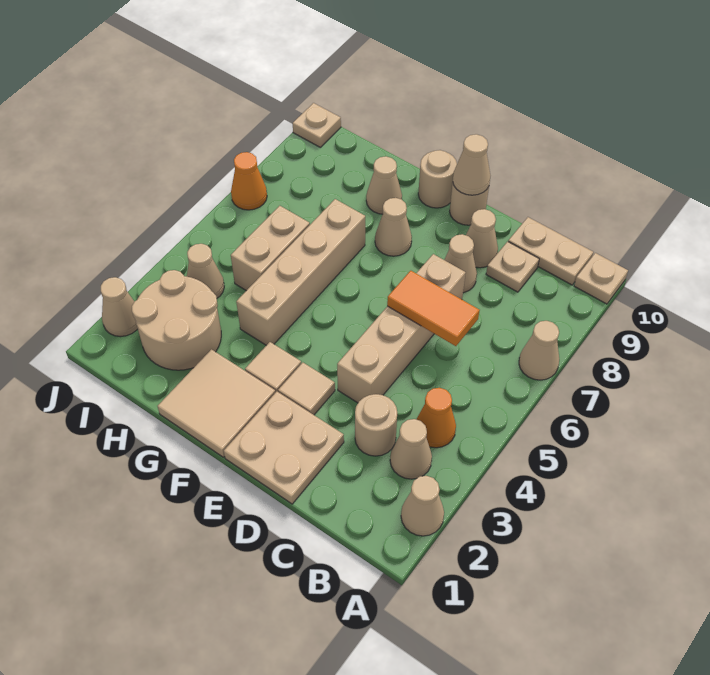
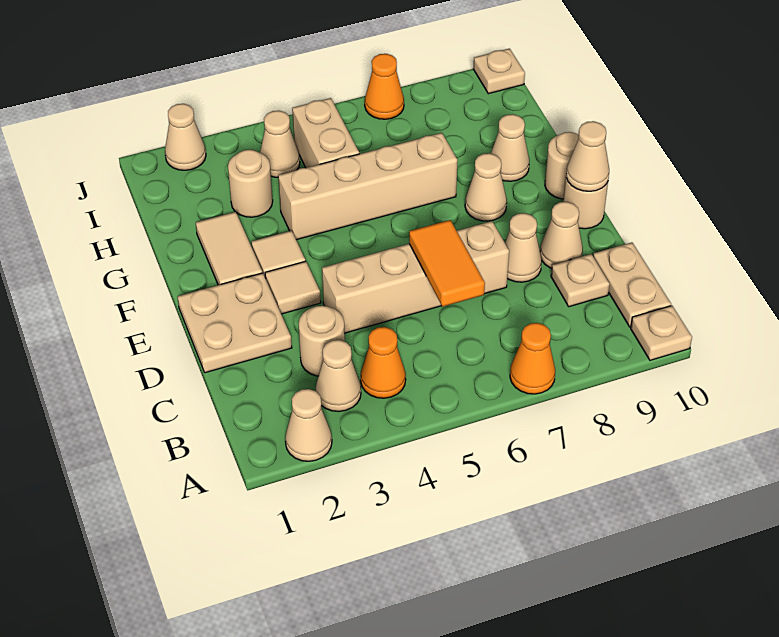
tan cone A7 level 1 -> orange cone A7 level 1
tan tile F1:G2 level 1 -> tan tile F2:G2 level 1
tan round brick H2:I3 level 1 -> tan round brick H3 level 1
tan brick H5:H6 level 1 -> tan brick H5:I5 level 1

